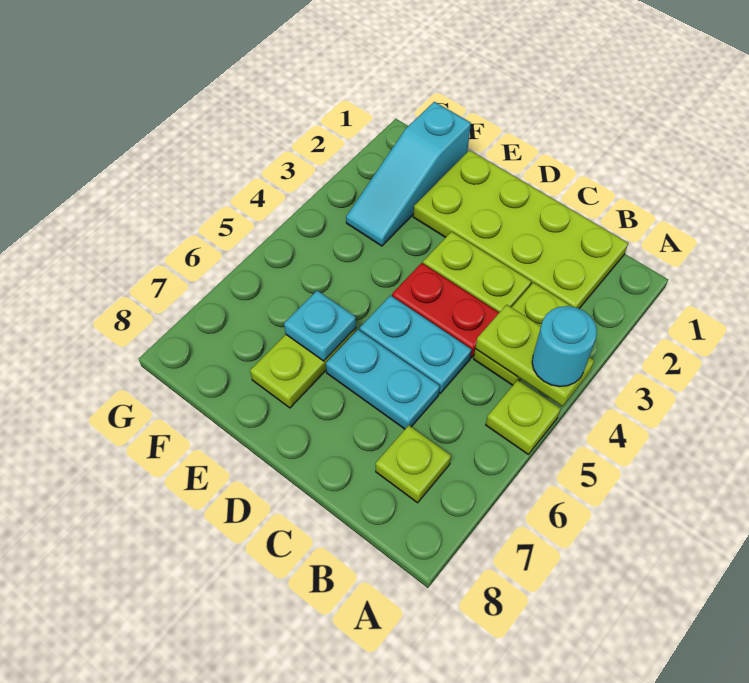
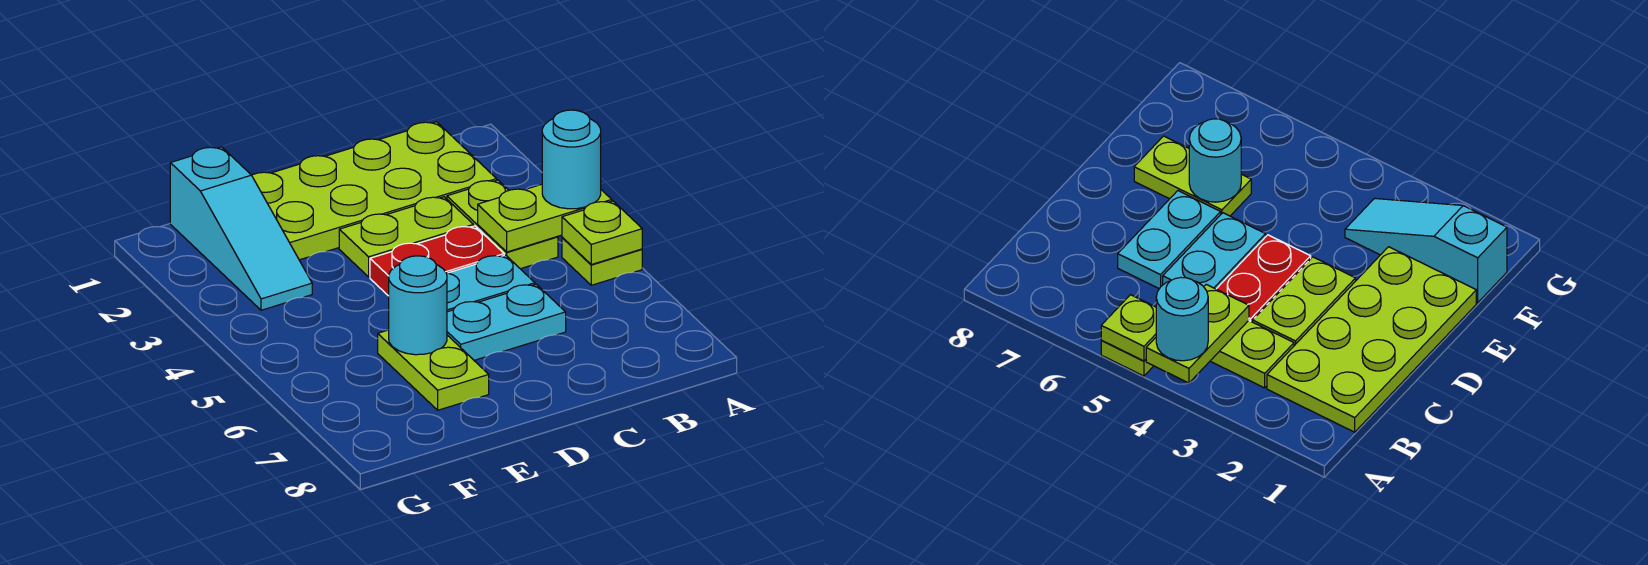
lime plate B7 level 1 -> lime plate A5 level 2
cyan plate E6 level 2 -> cyan round brick E6 level 2

